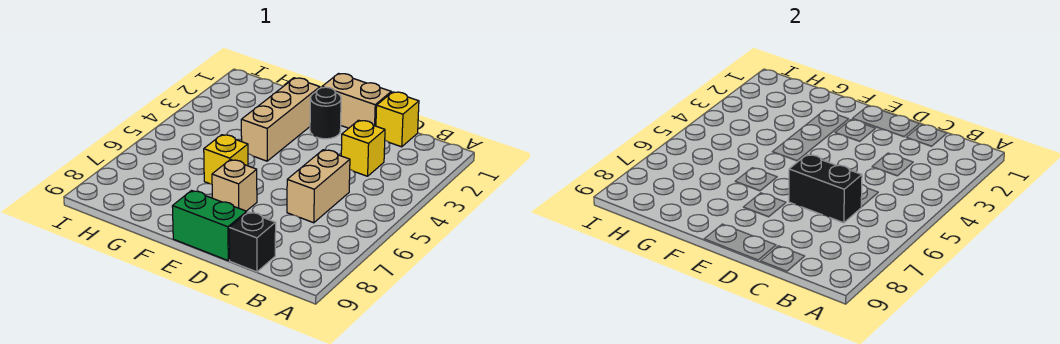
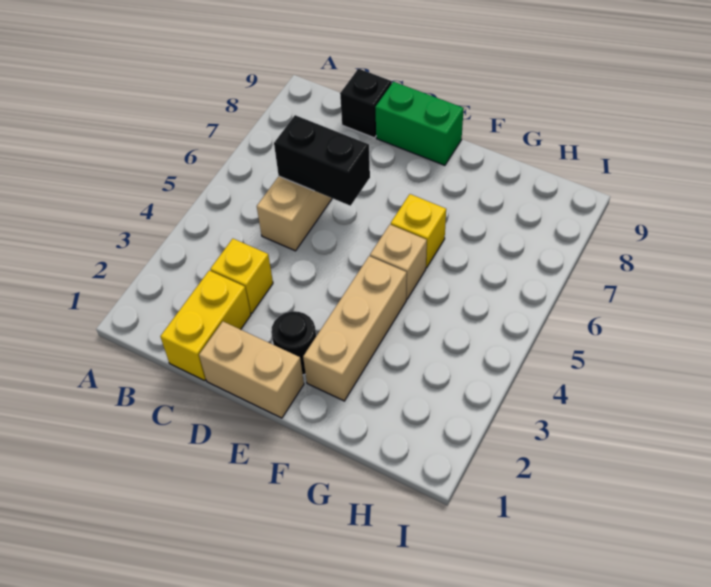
yellow brick C1 level 1 -> yellow brick C1:C2 level 1
tan brick E7 level 1 -> tan brick F5 level 1

